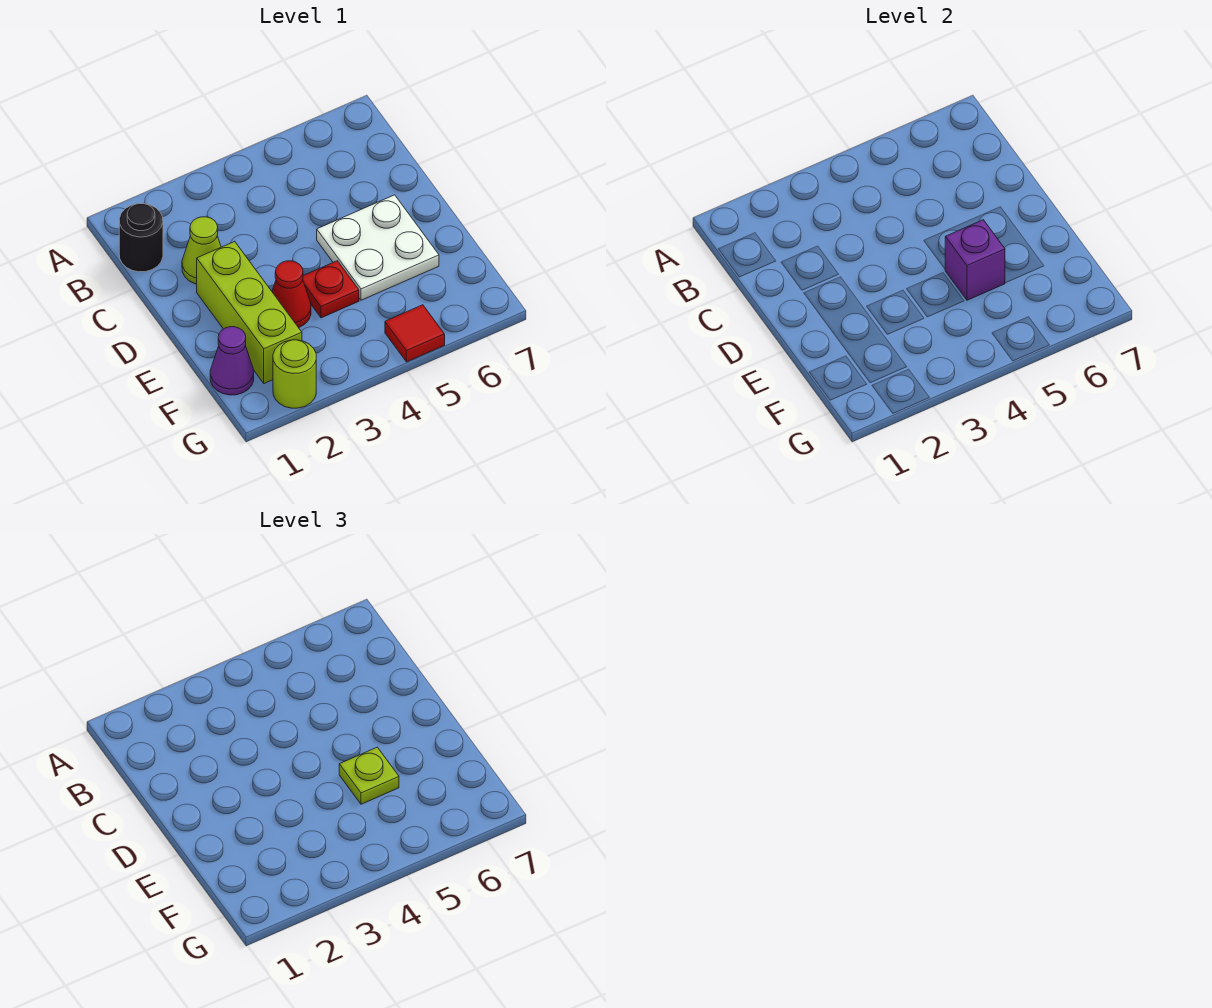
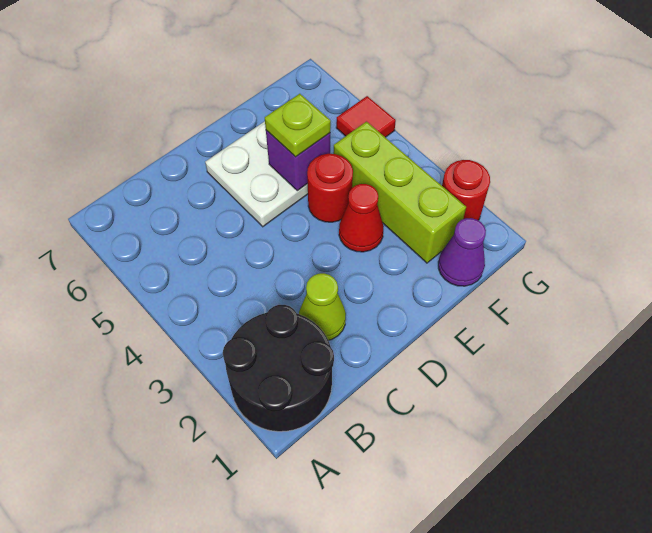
black round brick B1 level 1 -> black round brick A1:B2 level 1
lime brick D2:F2 level 1 -> lime brick F2:F4 level 1
red plate E4 level 1 -> red round brick E4 level 1
lime round brick G2 level 1 -> red round brick G2 level 1

